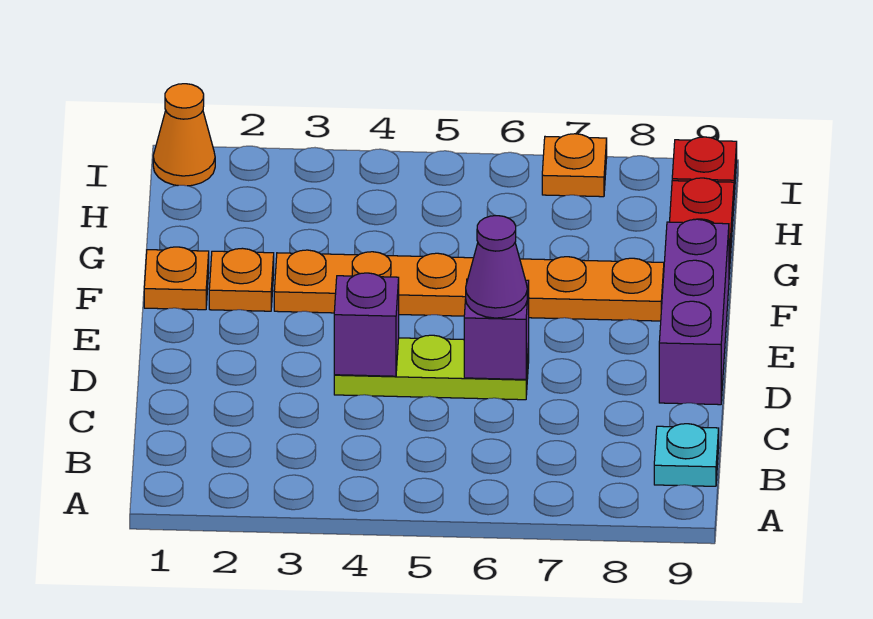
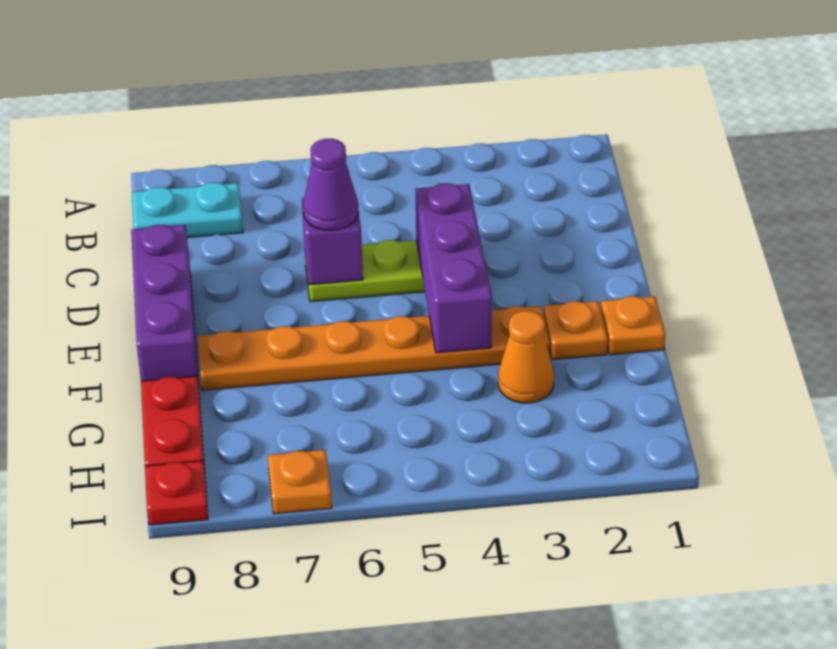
cyan plate B9 level 1 -> cyan plate B8:B9 level 1
purple brick D4 level 2 -> purple brick D4:F4 level 2
orange cone I1 level 1 -> orange cone G3 level 1

